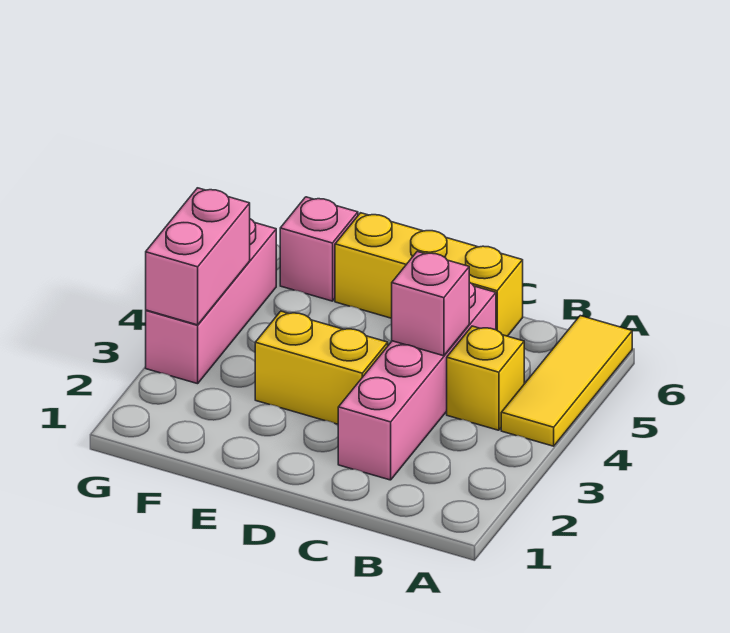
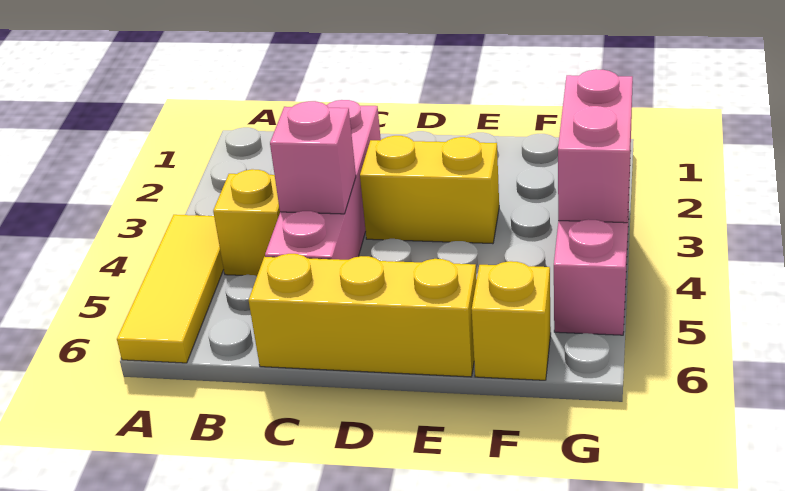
pink brick F6 level 1 -> yellow brick F6 level 1

